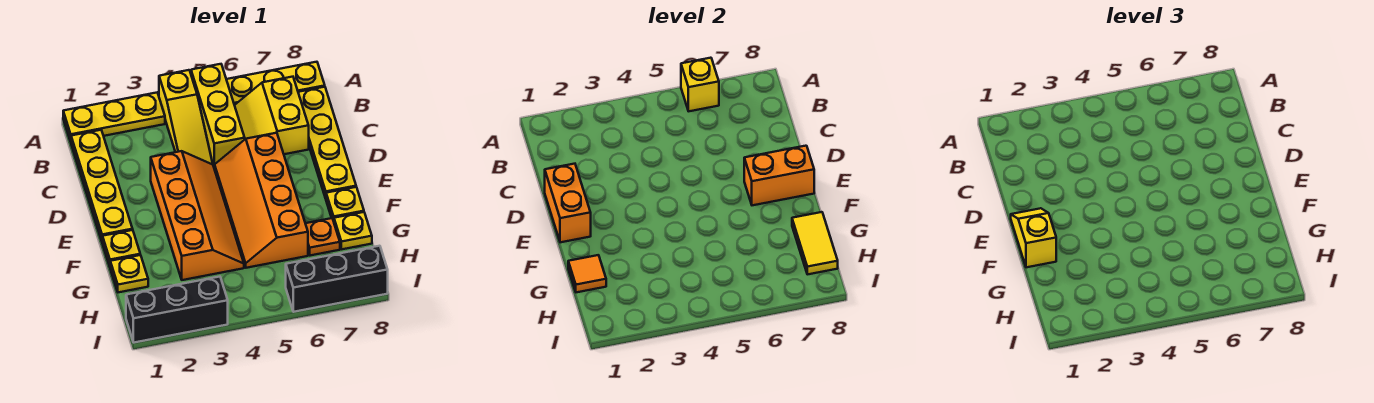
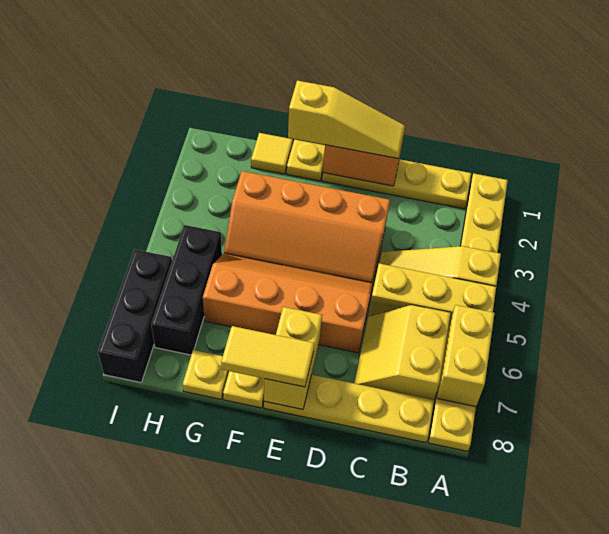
yellow brick A6 level 2 -> yellow brick A6:A7 level 2
yellow slope B6:C7 level 1 top 7 -> yellow slope B6:C7 level 1 top B
yellow slope E1:F1 level 3 top F -> yellow slope D1:F1 level 3 top F
orange brick E7:E8 level 2 -> yellow brick E7:E8 level 2
yellow plate G1 level 1 -> yellow tile G1 level 1
orange tile G1 level 2 -> none
orange plate G7 level 1 -> none
yellow tile G8:H8 level 2 -> yellow tile E8:F8 level 3
black brick I1:I3 level 1 -> black brick H5:H7 level 1

